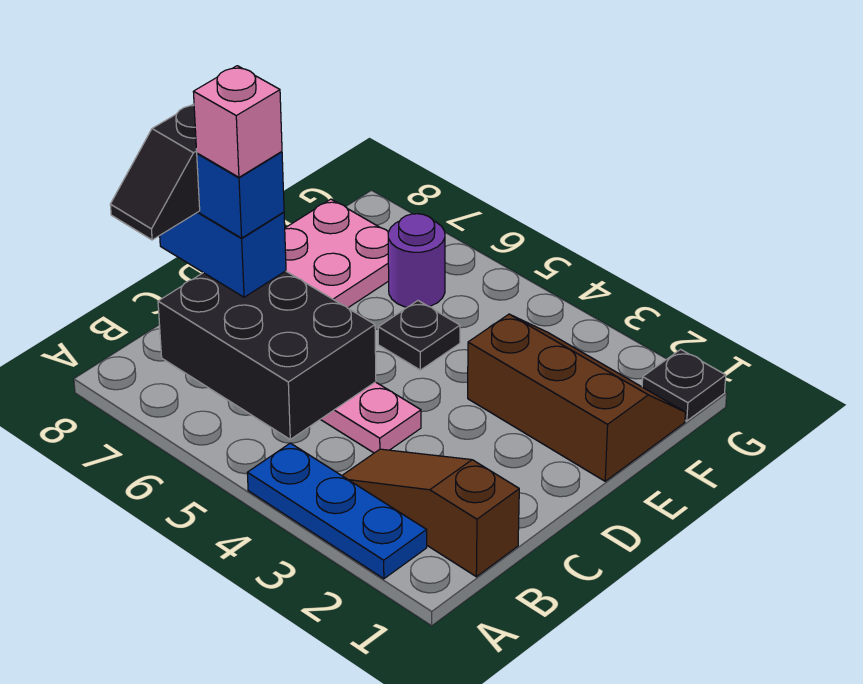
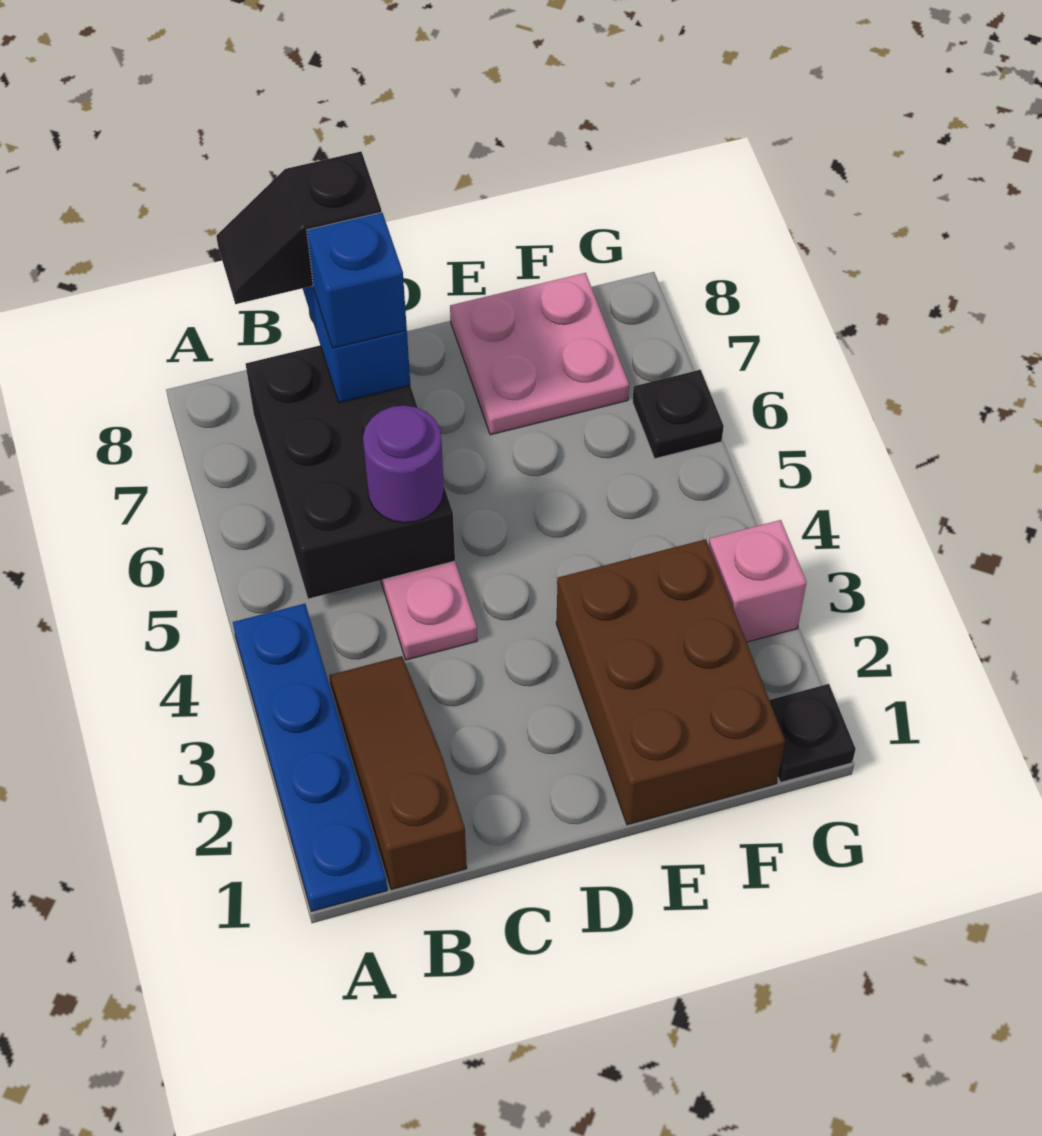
blue plate A2:A4 level 1 -> blue plate A1:A4 level 1
pink brick C7 level 5 -> pink brick G3 level 1
brown slope E1:F3 level 1 top E -> brown brick E1:F3 level 1
black plate E5 level 1 -> black plate G6 level 1
purple round brick F6 level 1 -> purple round brick C5 level 3

